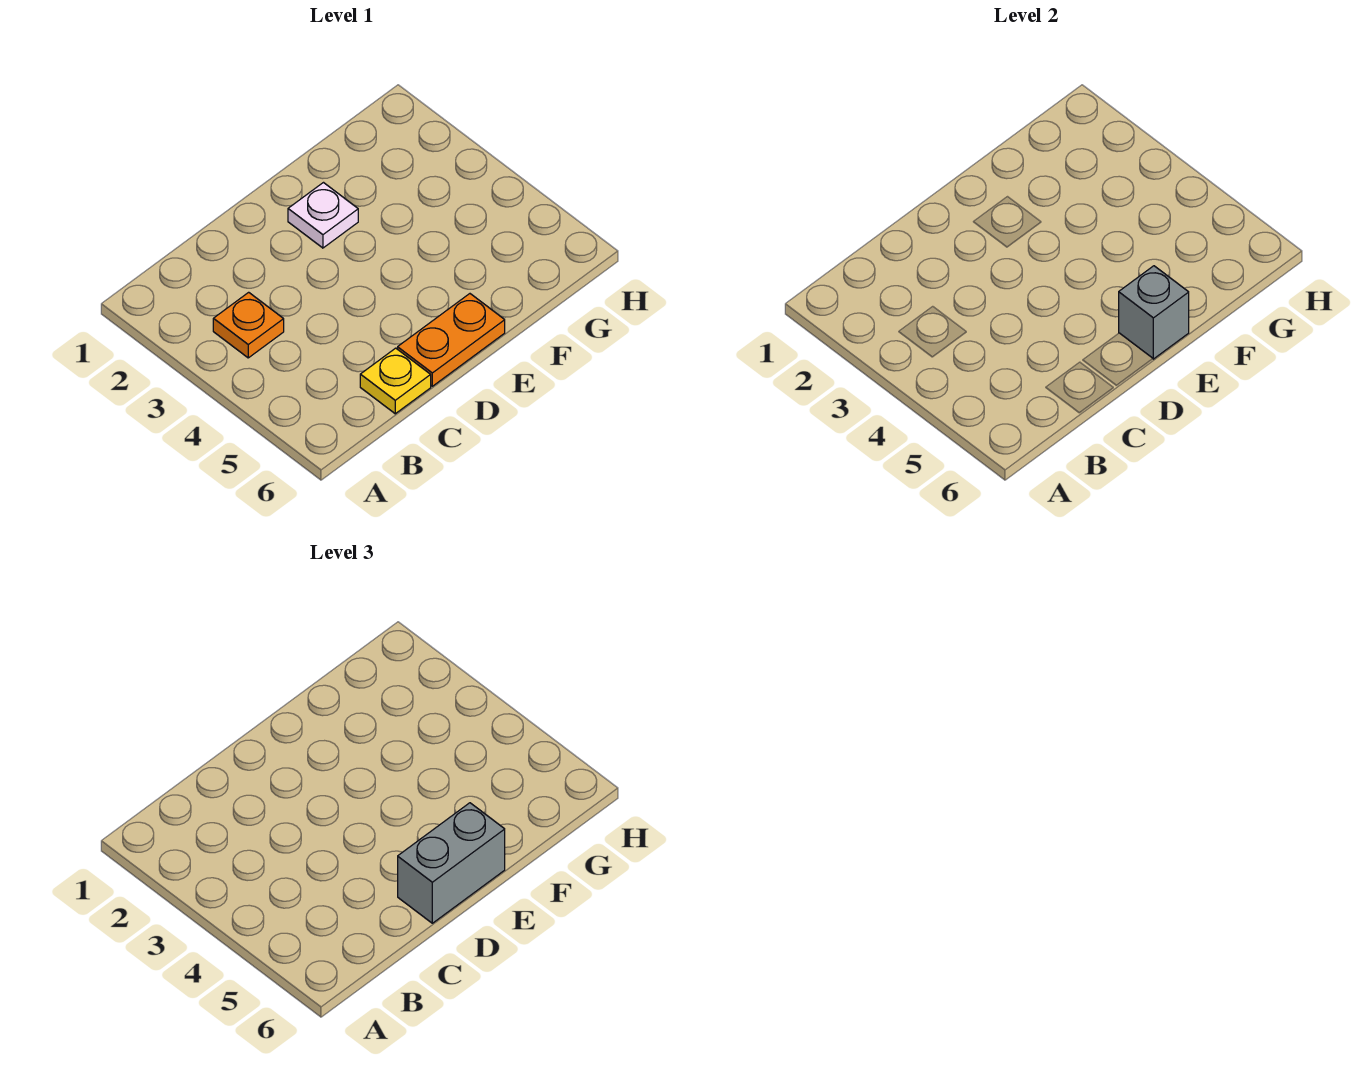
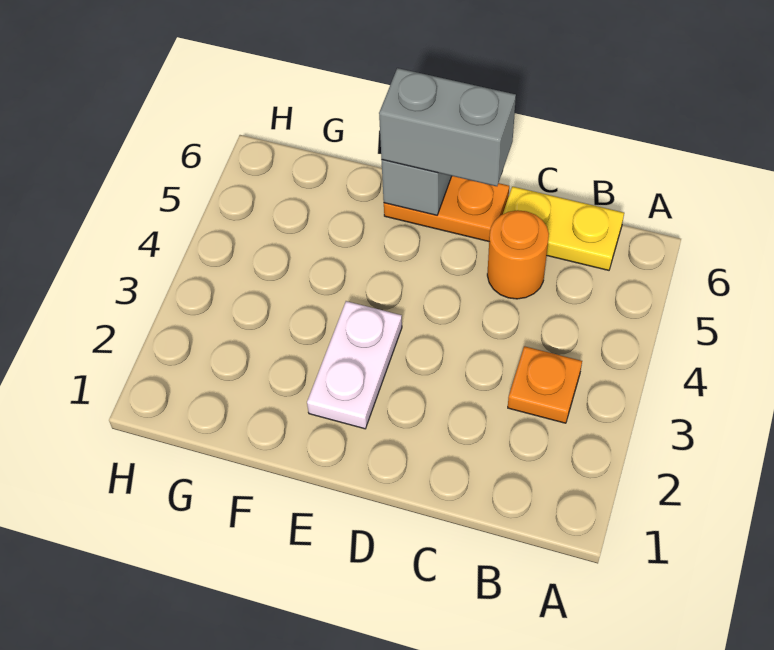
none -> orange round brick C5 level 1
yellow plate C6 level 1 -> yellow plate B6:C6 level 1
white plate E2 level 1 -> white plate E2:E3 level 1

